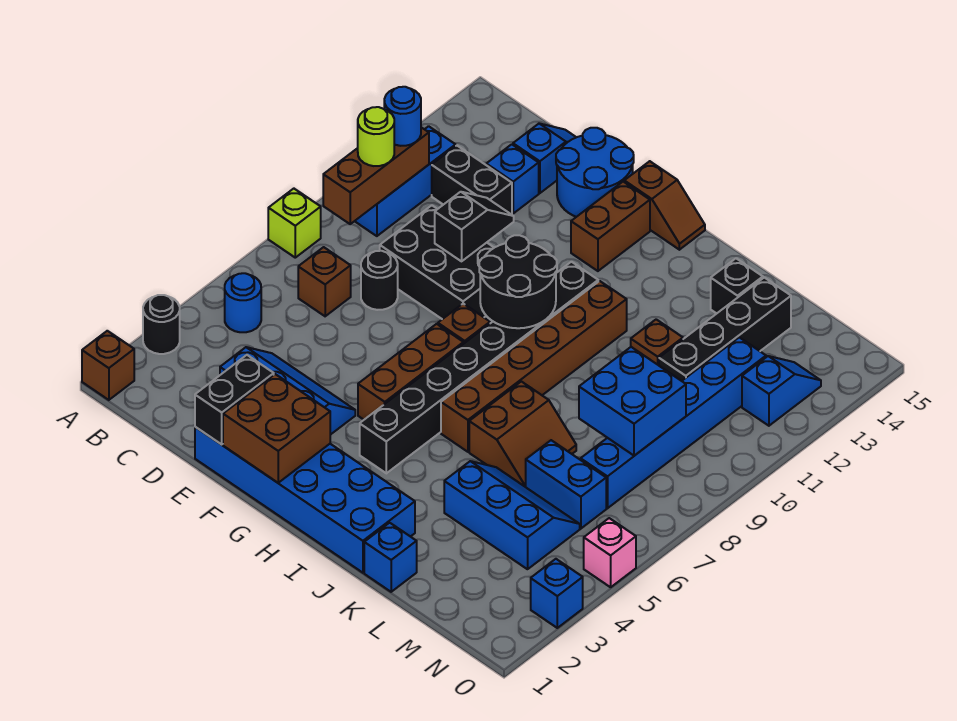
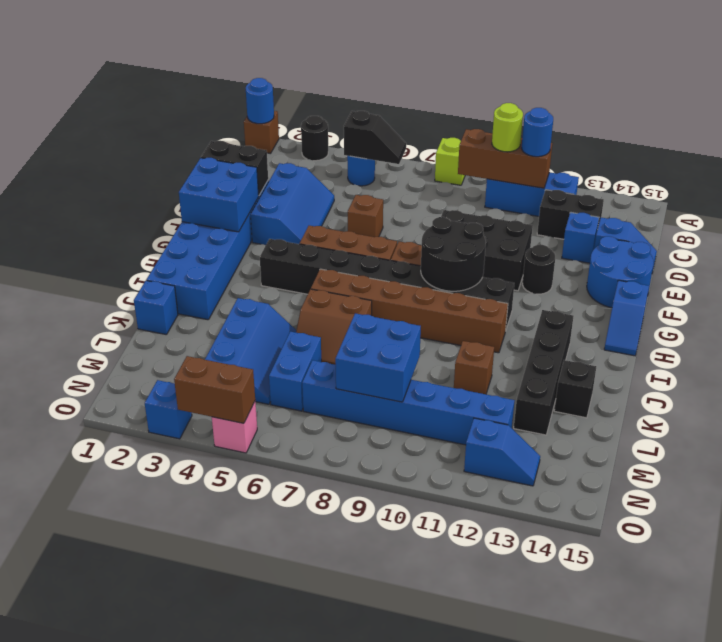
none -> blue round brick A1 level 2
brown brick C7 level 1 -> brown brick E6 level 1
black brick C12:D12 level 1 -> black brick C12:C13 level 1
black round brick D8 level 1 -> black round brick F12 level 1
black brick D9:F10 level 1 -> black brick E9:F11 level 1
black slope E10:E11 level 2 top 10 -> black slope B5:B6 level 2 top 5
brown brick F1:G2 level 2 -> blue brick F1:G2 level 2
brown brick G13:G14 level 1 -> brown brick O4:O5 level 2
brown slope G15:H15 level 1 top G -> blue slope G15:H15 level 1 top G
black brick L11:L14 level 1 -> black brick I13:L13 level 1

